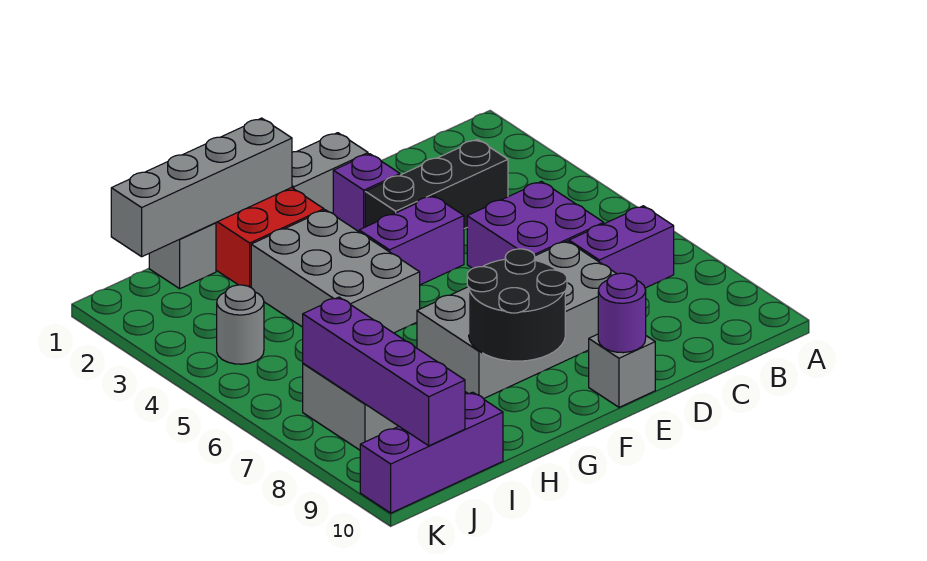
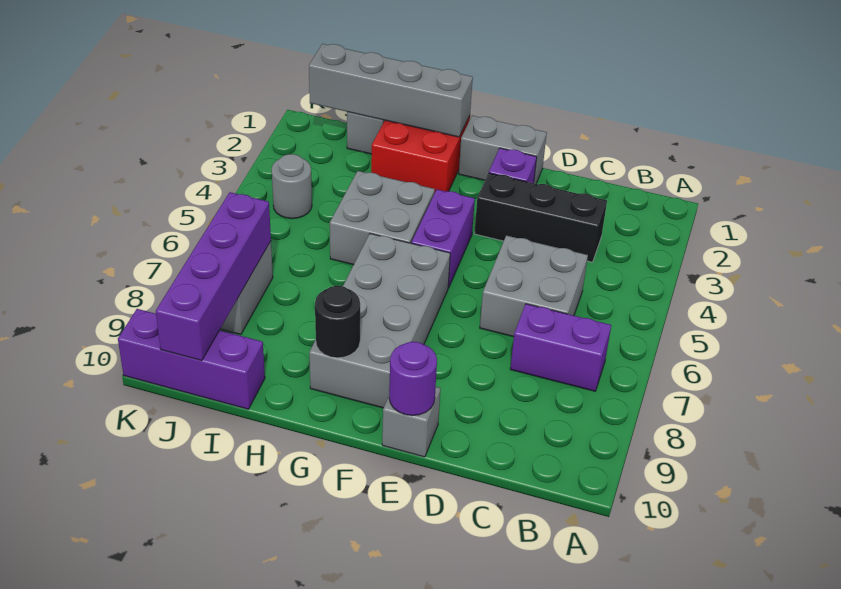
purple brick C5:D6 level 1 -> grey brick C5:D6 level 1
grey brick D7:G8 level 1 -> grey brick F6:G9 level 1
purple brick E4:F4 level 1 -> purple brick F4:F5 level 1
black round brick F8:G9 level 2 -> black round brick G9 level 2
grey brick G3:H5 level 1 -> grey brick G4:H5 level 1

